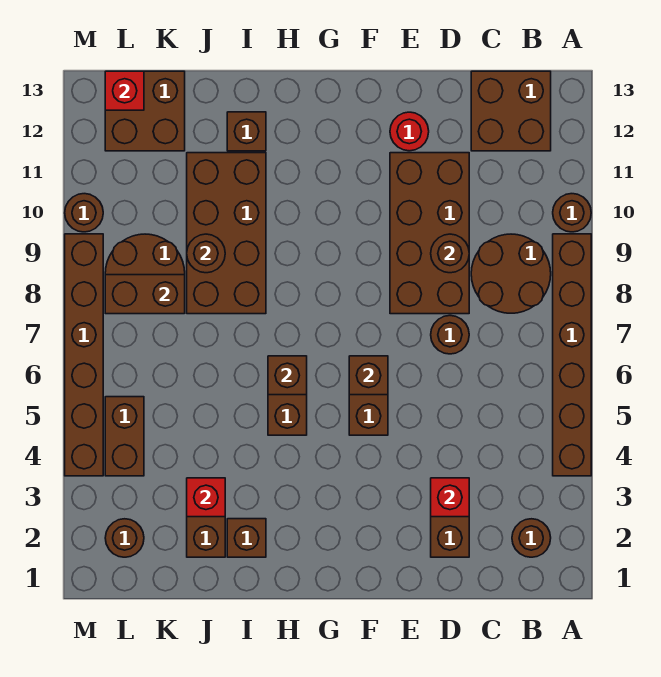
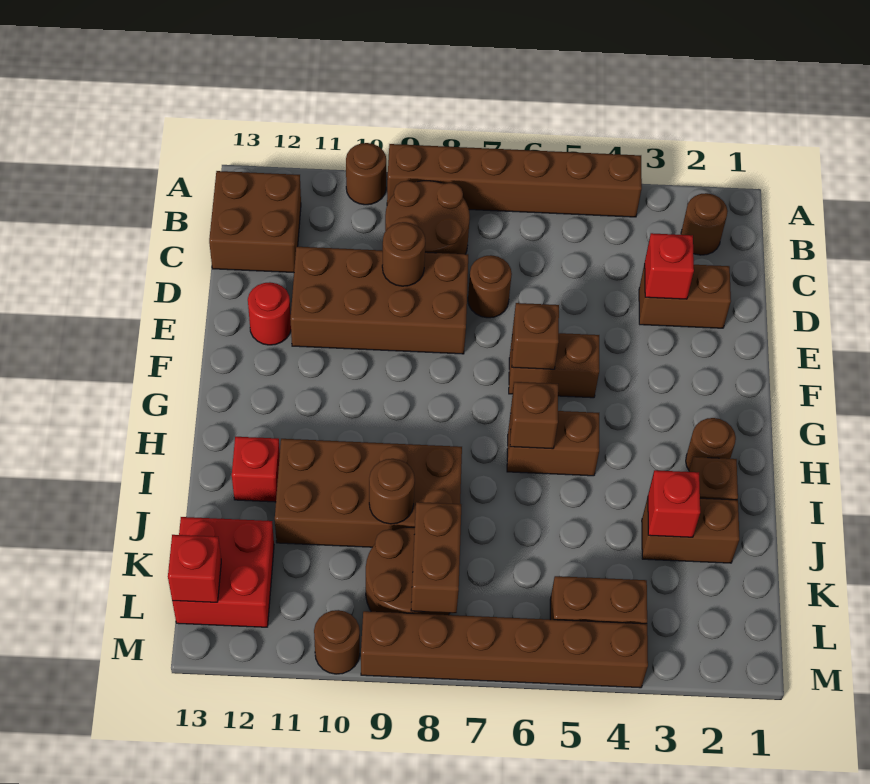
brown brick I12 level 1 -> red brick I12 level 1
brown brick K12:L13 level 1 -> red brick K12:L13 level 1
brown round brick L2 level 1 -> brown round brick H2 level 1

